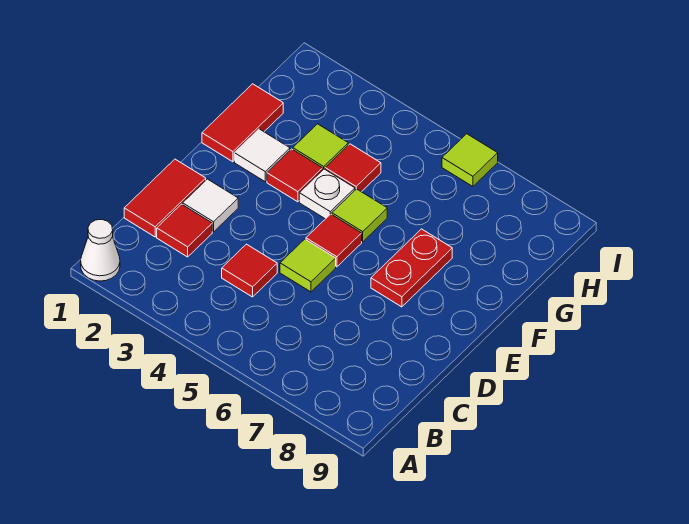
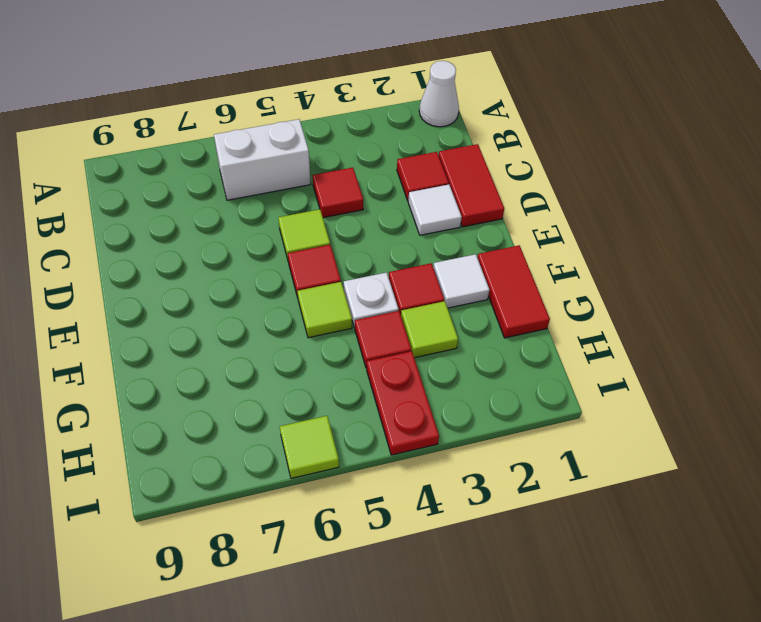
none -> white brick B5:B6 level 1
red plate E7:F7 level 1 -> red plate H4:I4 level 1

